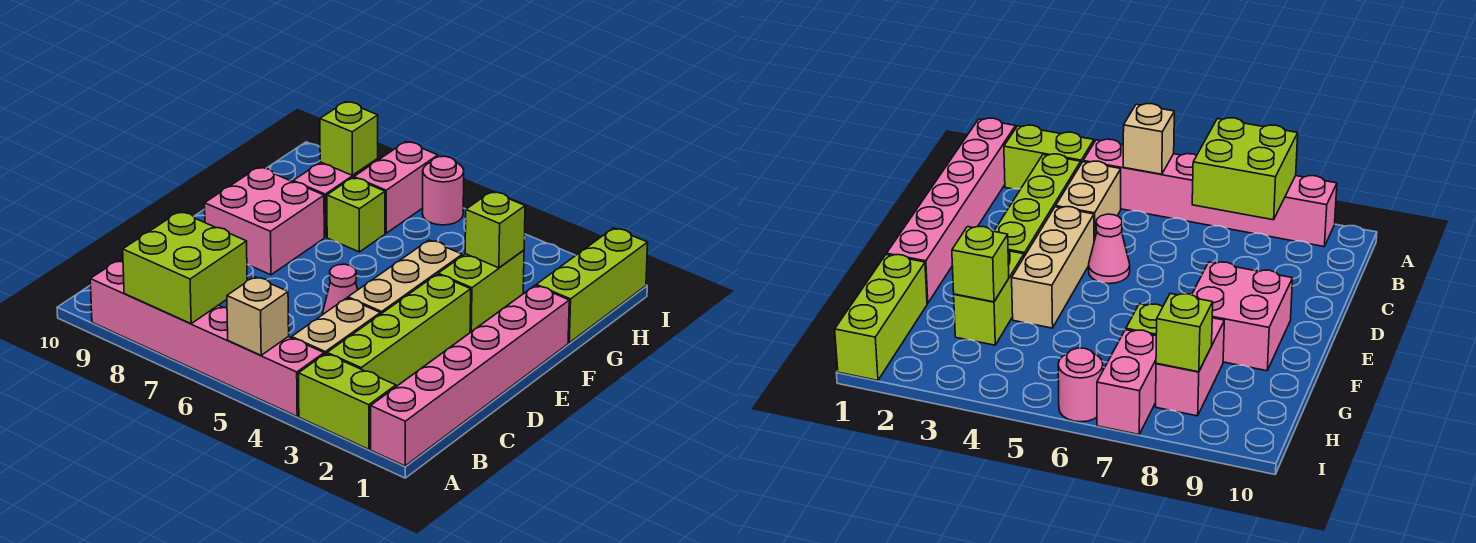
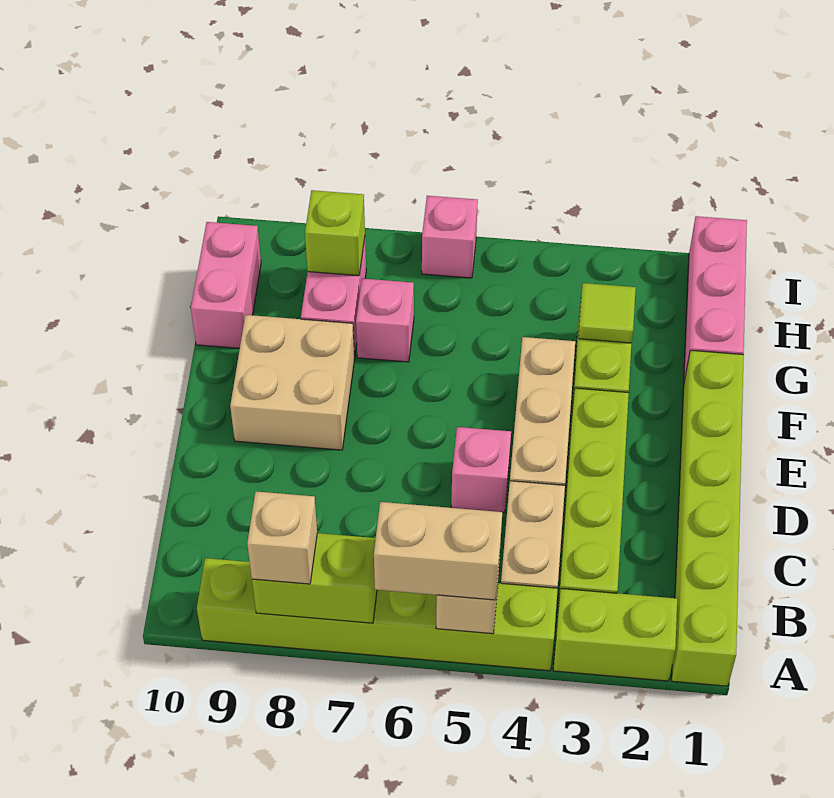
pink brick A1:F1 level 1 -> lime brick A1:F1 level 1
pink brick A4:A9 level 1 -> lime brick A4:A9 level 1
none -> tan brick A5:A6 level 3
lime brick A7:B8 level 2 -> lime brick A7:A8 level 2
none -> tan brick A8 level 3
pink cone D5 level 1 -> pink brick D5 level 1
pink brick E8:F9 level 1 -> tan brick E8:F9 level 1
lime brick G1:I1 level 1 -> pink brick G1:I1 level 1
lime brick G3 level 2 -> lime tile G3 level 2
lime brick G7 level 1 -> pink brick G7 level 1
pink brick H7:I7 level 1 -> pink brick G10:H10 level 1
pink round brick I6 level 1 -> pink brick I6 level 1

